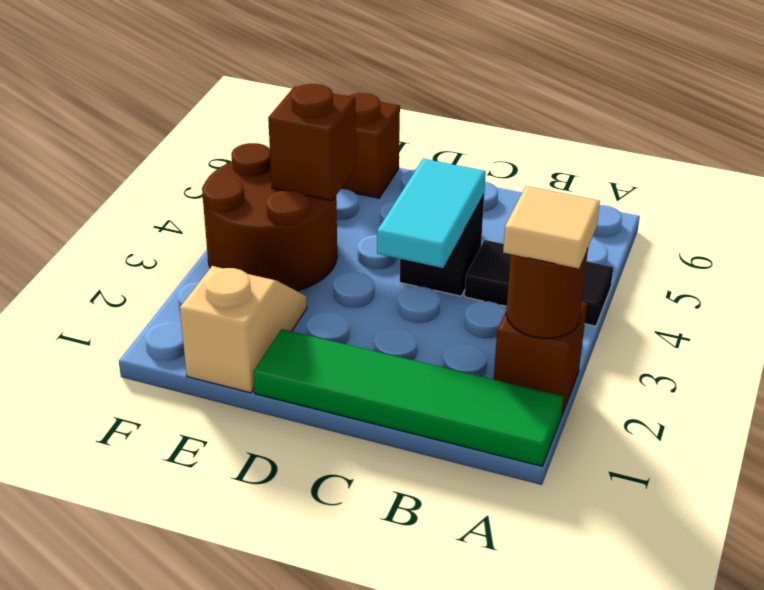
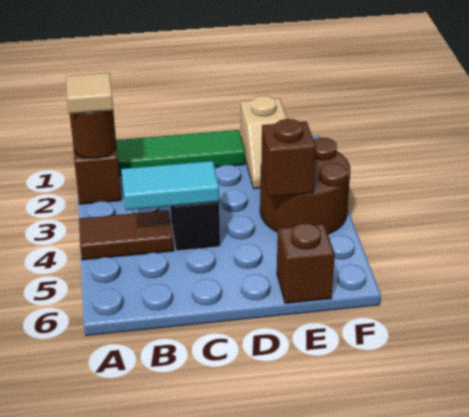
black tile A4:B4 level 1 -> brown tile A4:B4 level 1
cyan tile C3:C4 level 2 -> cyan tile B4:C4 level 2

